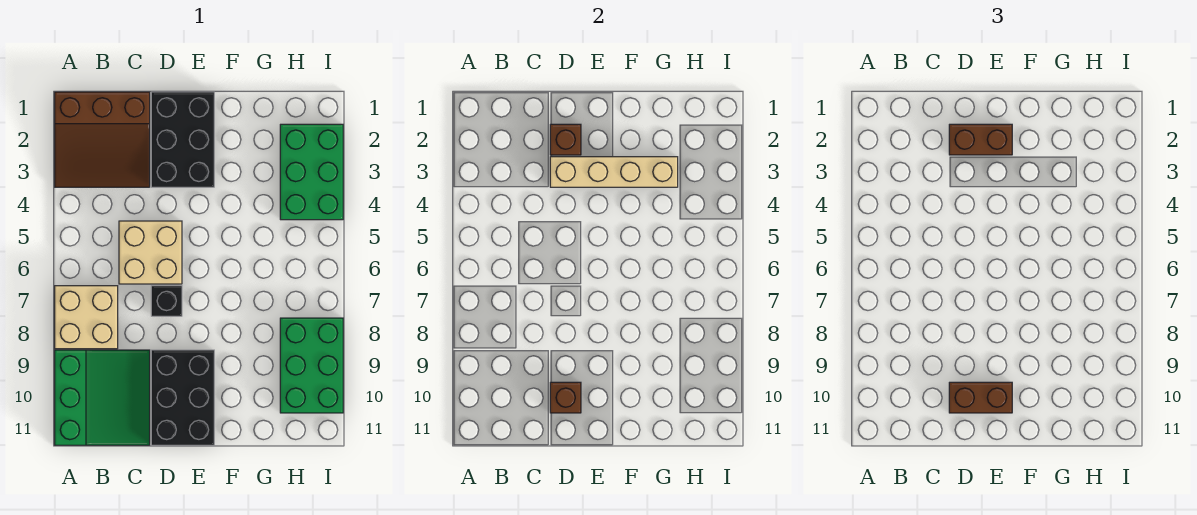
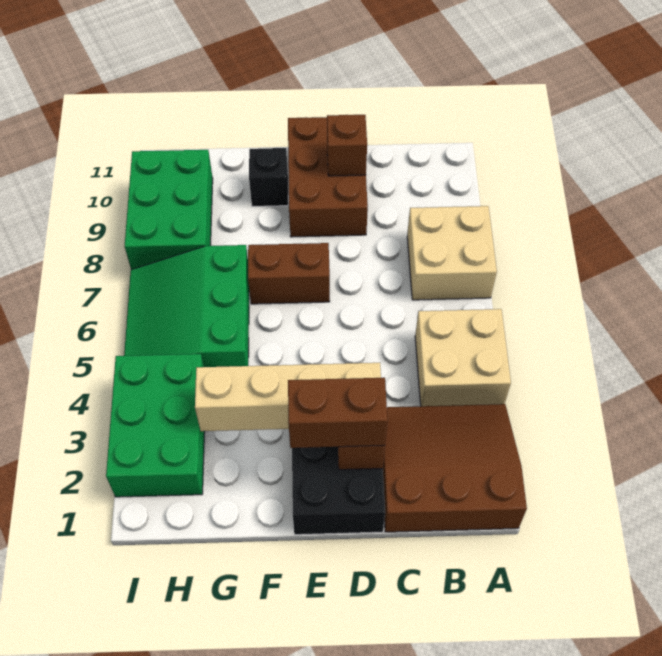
green slope A9:C11 level 1 top A -> green slope G5:I7 level 1 top G
tan brick C5:D6 level 1 -> tan brick A4:B5 level 1
black brick D7 level 1 -> black brick F10 level 1
black brick D9:E11 level 1 -> brown brick D9:E11 level 1
brown brick D10:E10 level 3 -> brown brick E7:F7 level 1

